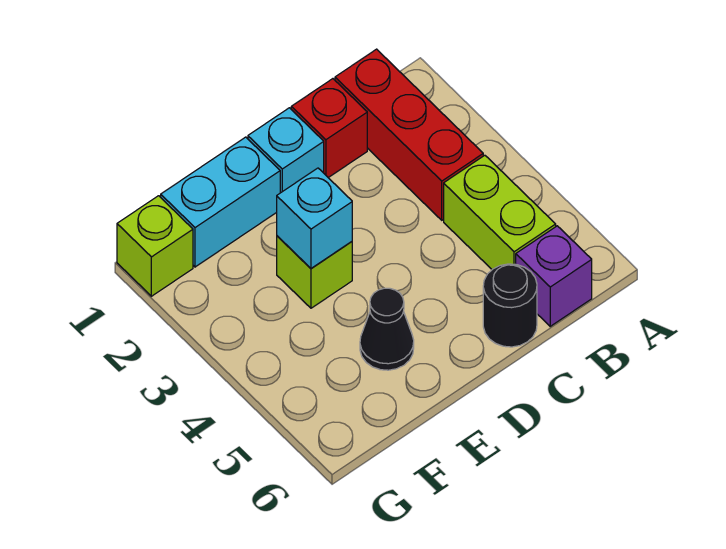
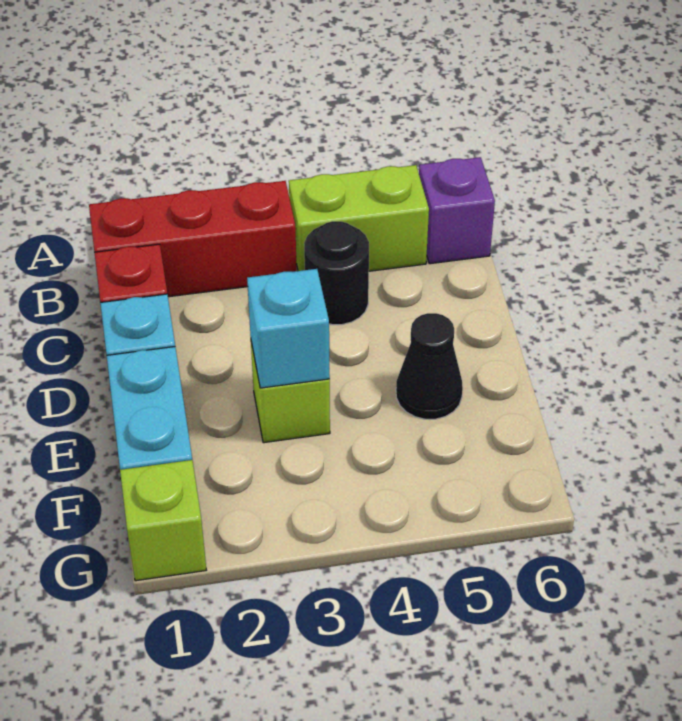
black round brick C6 level 1 -> black round brick C4 level 1

